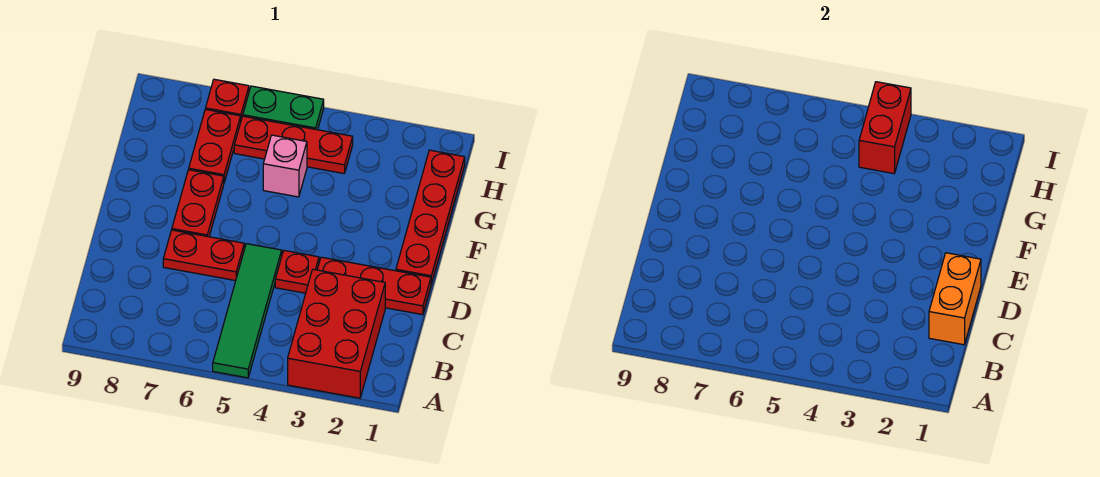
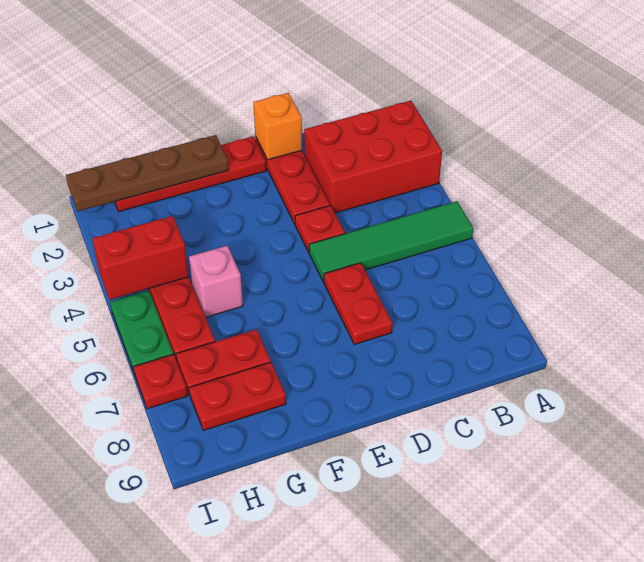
orange brick C1:D1 level 2 -> orange brick D1 level 2
red plate E7:F7 level 1 -> red plate G8:H8 level 1
none -> brown plate F1:I1 level 2

